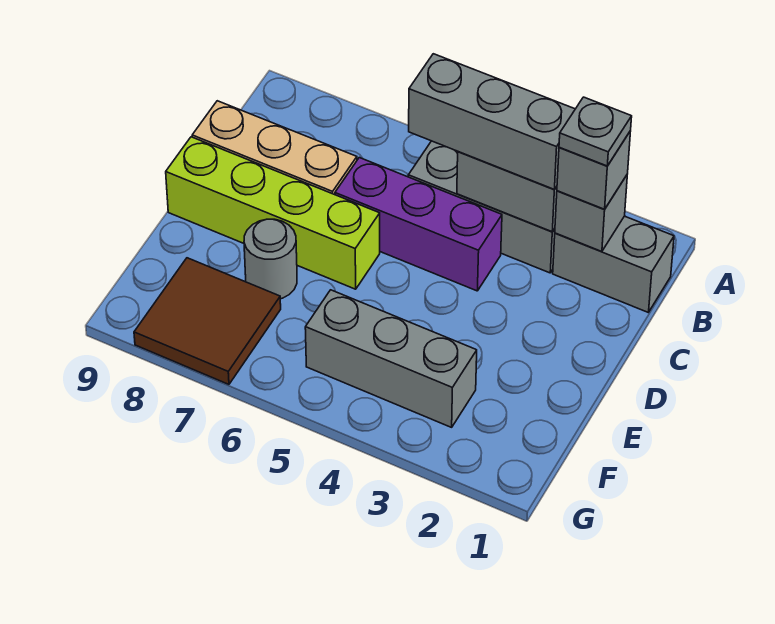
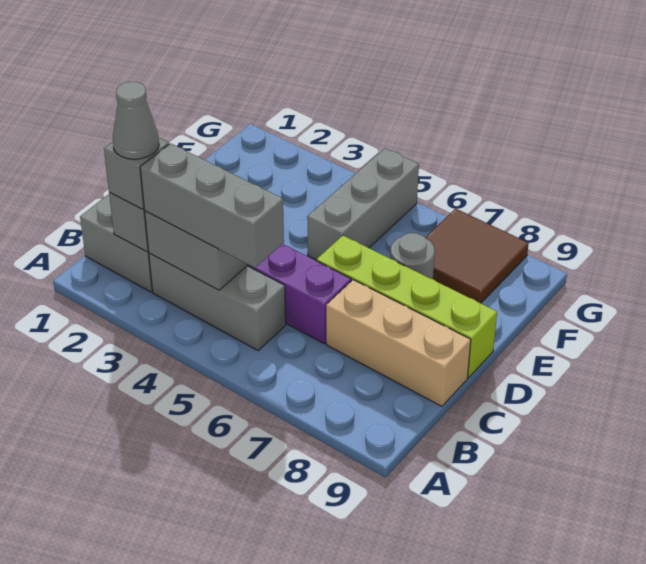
grey plate B2 level 4 -> grey cone B2 level 4
grey brick F3:F5 level 1 -> grey brick E5:G5 level 1

